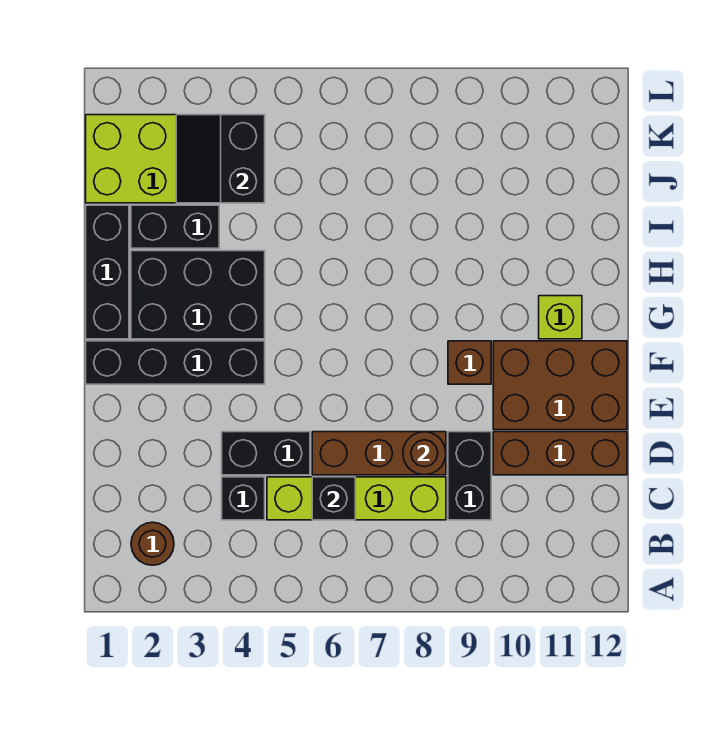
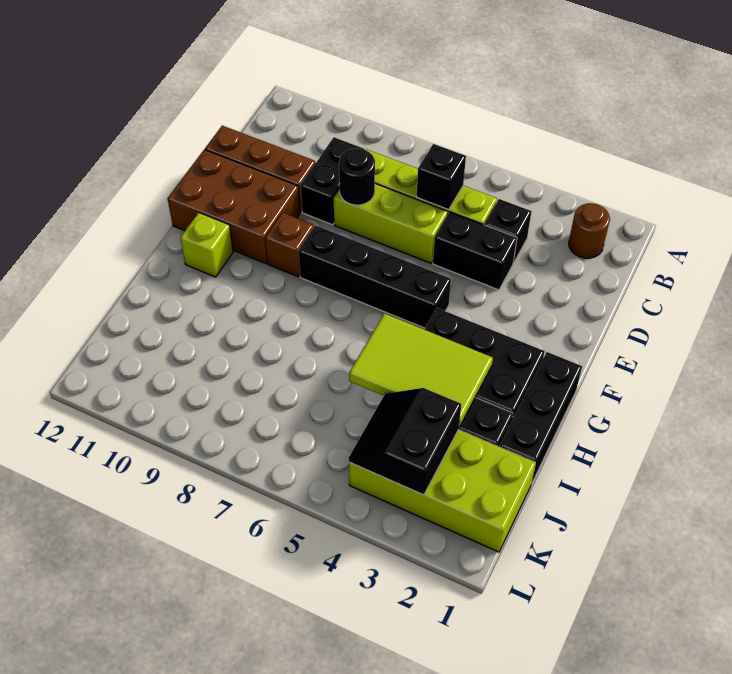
brown brick D6:D8 level 1 -> lime brick D6:D8 level 1
brown round brick D8 level 2 -> black round brick D8 level 2
black brick F1:F4 level 1 -> black brick F5:F8 level 1
none -> lime tile H3:I5 level 2
black slope J3:K4 level 2 top 4 -> black slope J3:K4 level 2 top 3

